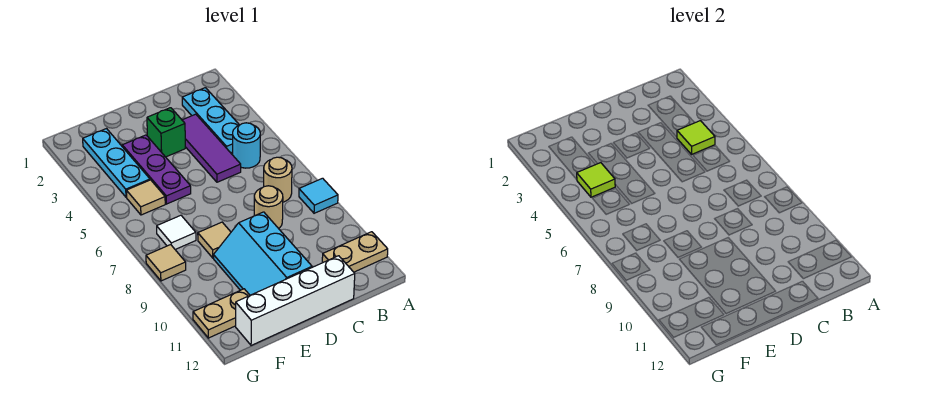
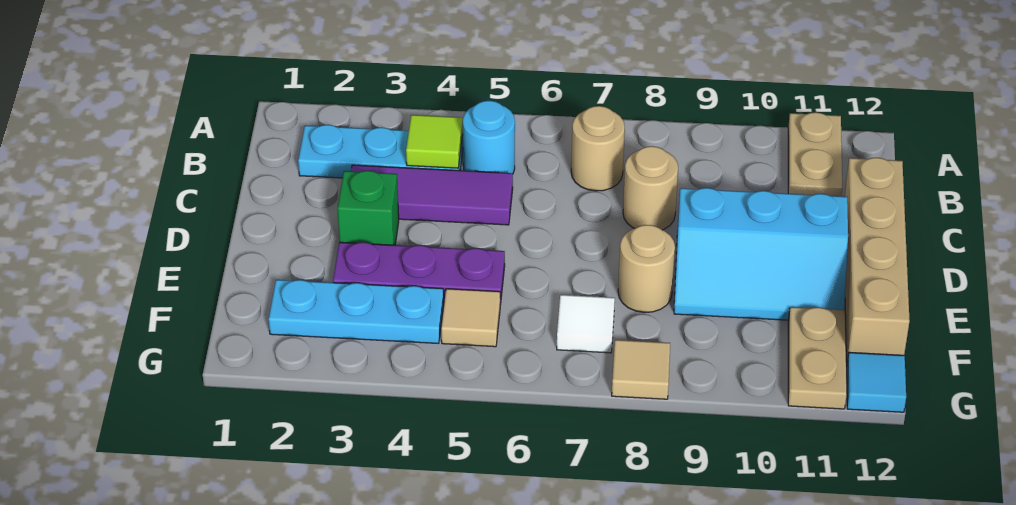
cyan tile A8 level 1 -> cyan tile G12 level 1
white brick C12:F12 level 1 -> tan brick C12:F12 level 1
tan tile E8 level 1 -> tan round brick E8 level 1
lime tile F4 level 2 -> none

